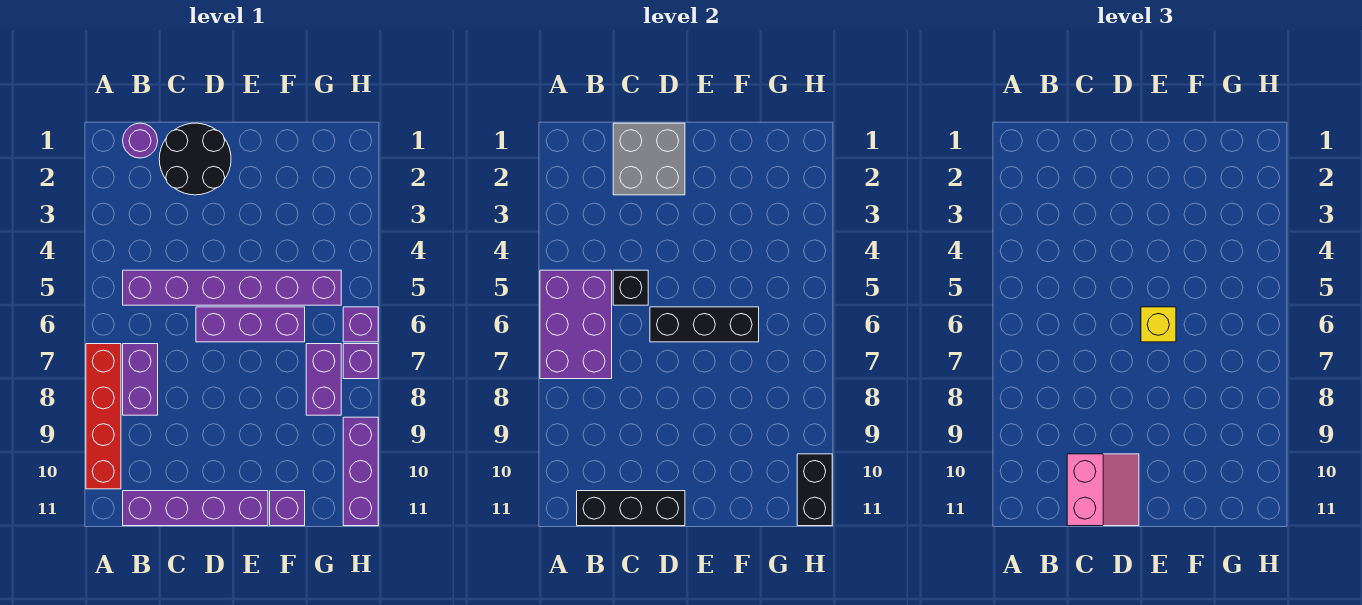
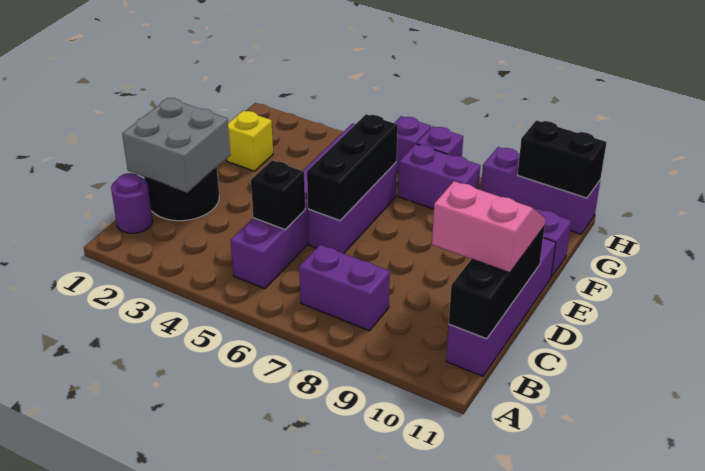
purple brick A5:B7 level 2 -> none
red brick A7:A10 level 1 -> none
yellow brick E6 level 3 -> yellow brick F2 level 1

